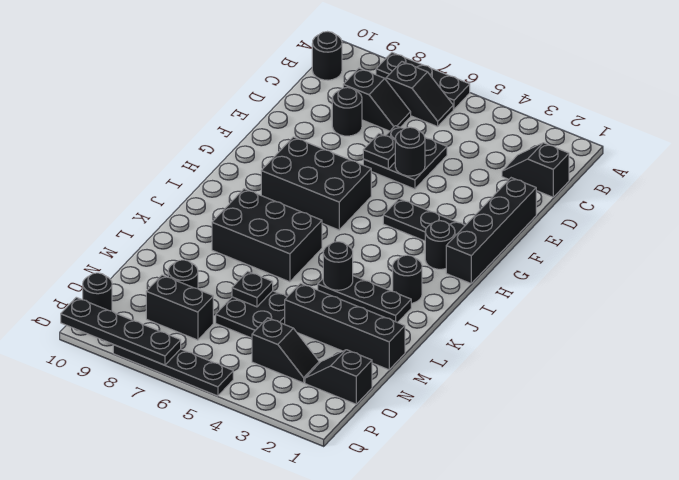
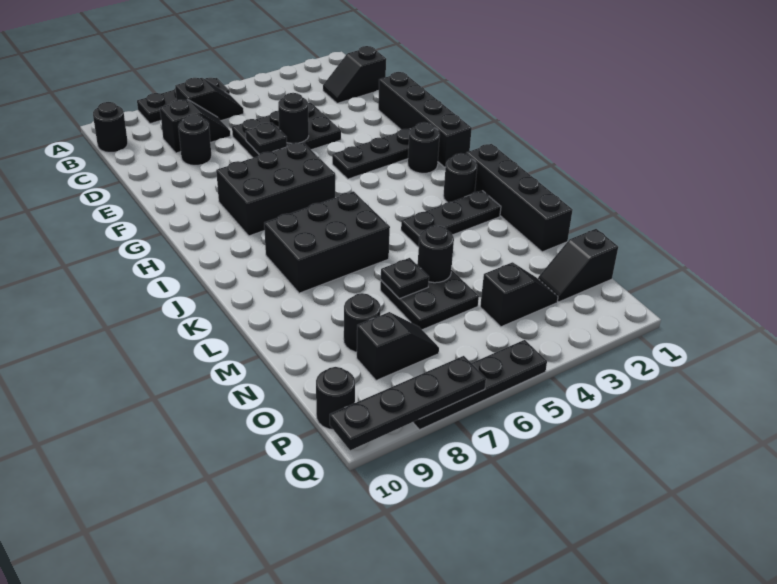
black plate D5:E6 level 1 -> black plate D4:E6 level 1
black round brick K4 level 2 -> black round brick M5 level 2
black brick M1:M4 level 1 -> black brick J1:M1 level 1
black brick O7:O8 level 1 -> black slope O7:O8 level 1 top 8

